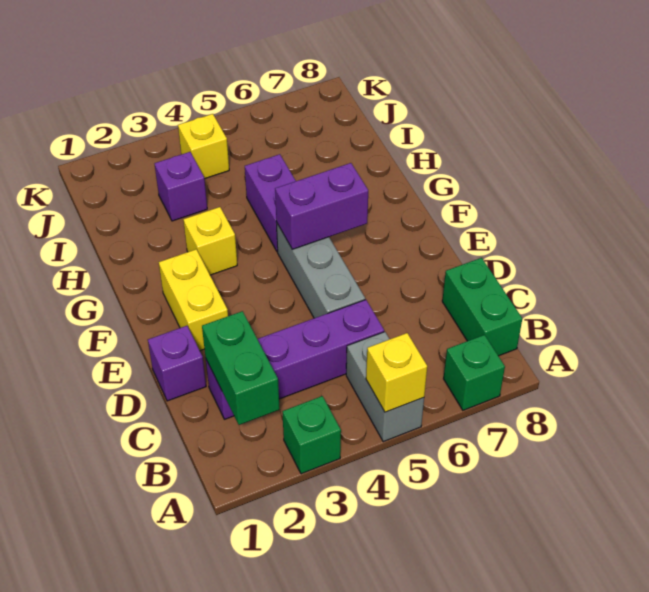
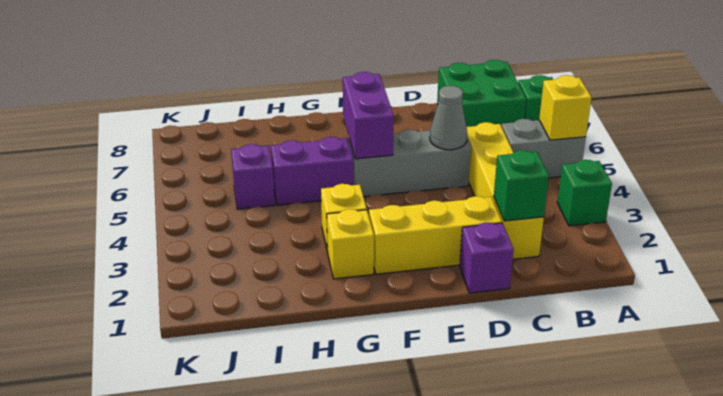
green brick B2:C2 level 2 -> green brick C2 level 2
green brick B8:C8 level 1 -> green brick B7:C8 level 1
purple brick C2:C5 level 1 -> yellow brick C2:C5 level 1
none -> grey cone D5 level 2
yellow brick E2:F2 level 1 -> yellow brick D2:F2 level 1
purple brick I3 level 1 -> purple brick I5 level 1
yellow brick J4 level 1 -> yellow brick G2 level 1

